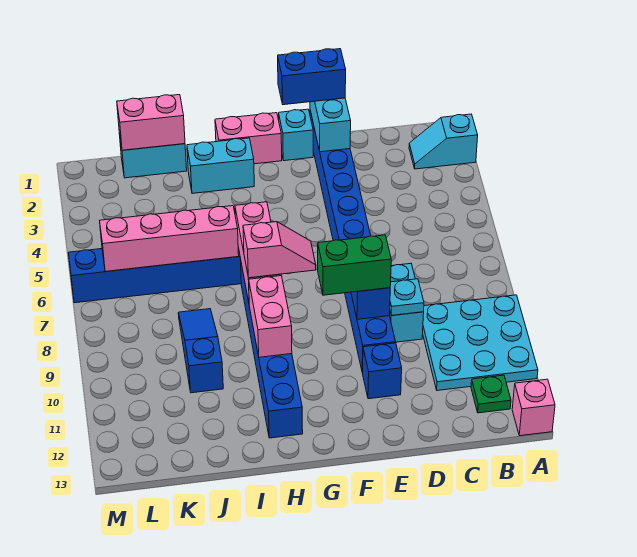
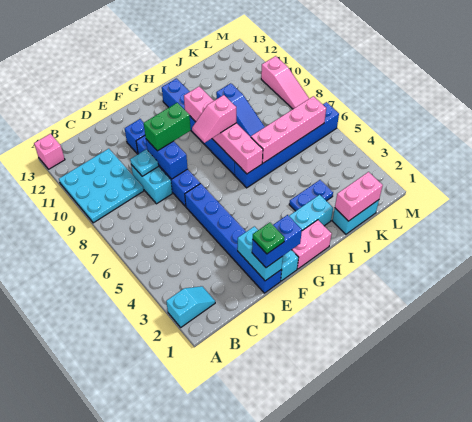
green plate B12 level 1 -> green plate E1 level 4
none -> blue plate I3:J3 level 1
none -> pink slope M8:M10 level 1 top 10

